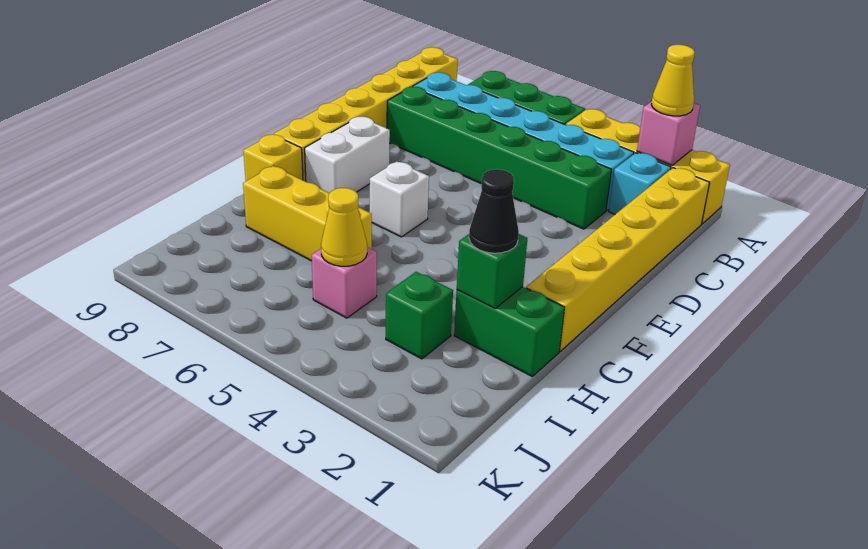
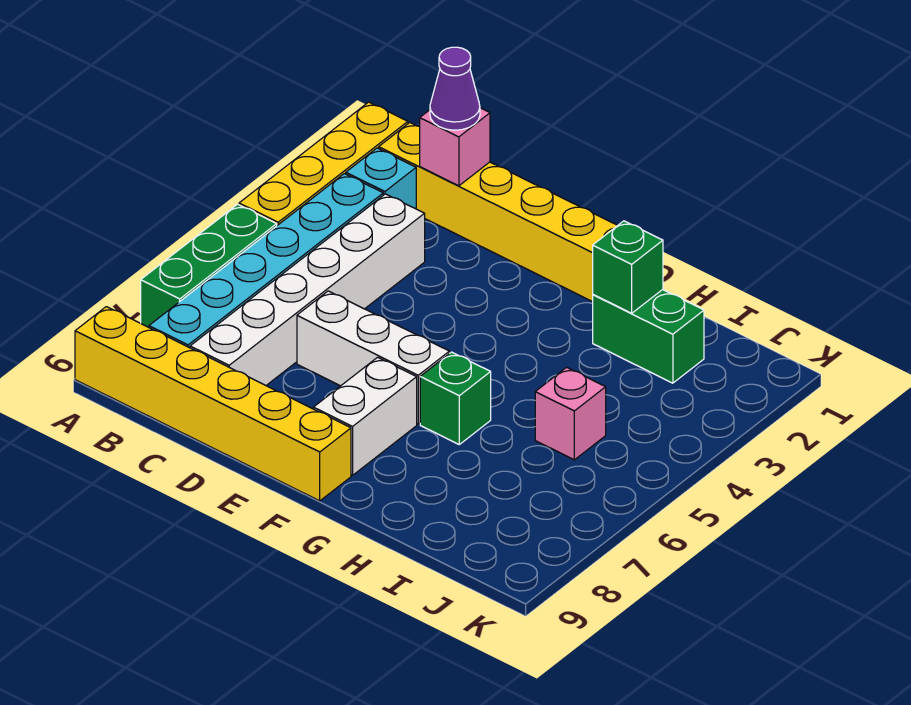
pink brick A2 level 2 -> pink brick C1 level 2
yellow cone A2 level 3 -> none
none -> purple cone C1 level 3
green brick C3:C8 level 1 -> white brick C3:C8 level 1
white brick E8:F8 level 1 -> white brick F7:F8 level 1
white brick F6 level 1 -> white brick D6:F6 level 1
yellow brick G9 level 1 -> none
green brick H1:H2 level 1 -> green brick H2:I2 level 1
black cone H2 level 3 -> none
yellow brick H6:H8 level 1 -> none
green brick I3 level 1 -> green brick G6 level 1
yellow cone I5 level 2 -> none

